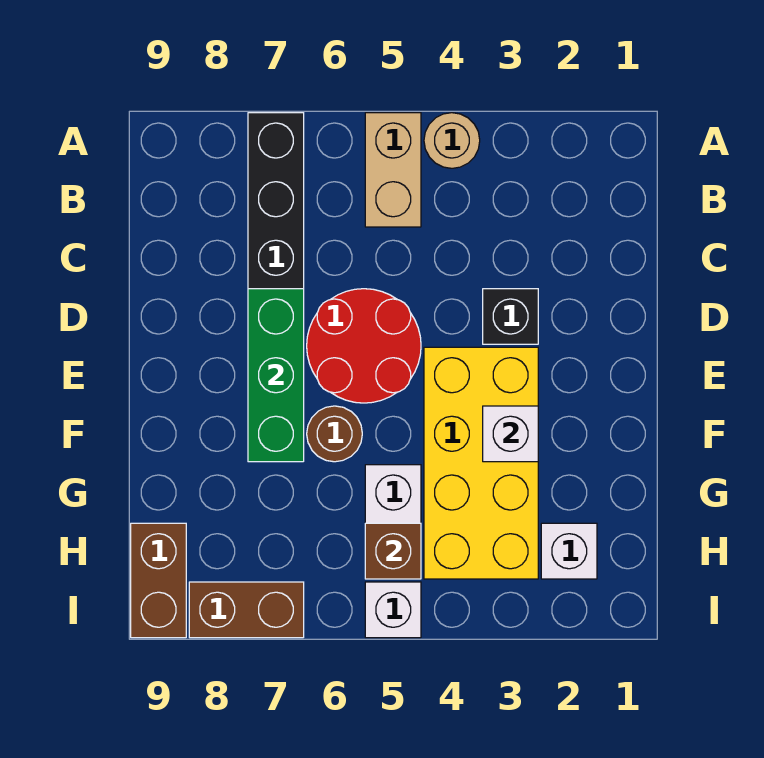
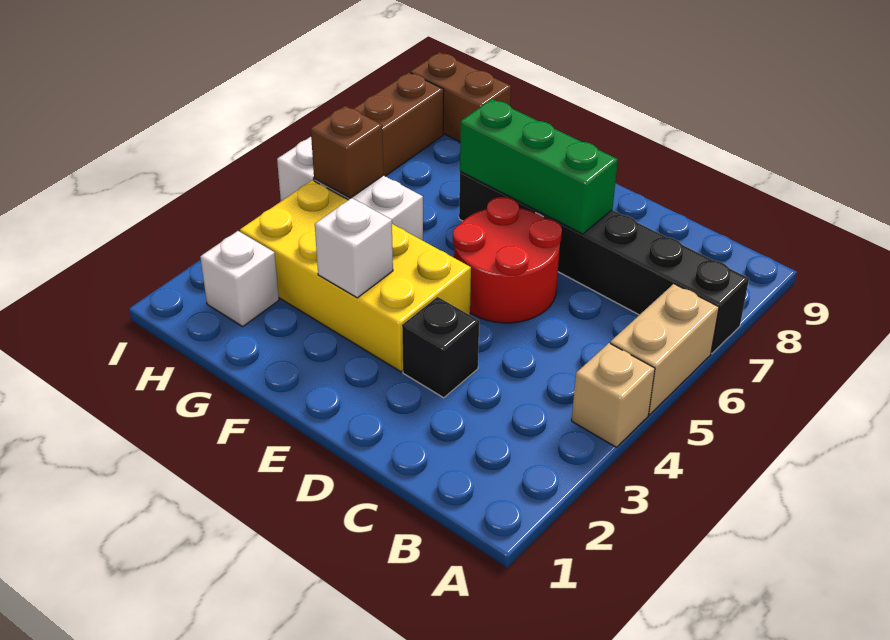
tan round brick A4 level 1 -> tan brick A4 level 1
tan brick A5:B5 level 1 -> tan brick A5:A6 level 1
brown round brick F6 level 1 -> none

